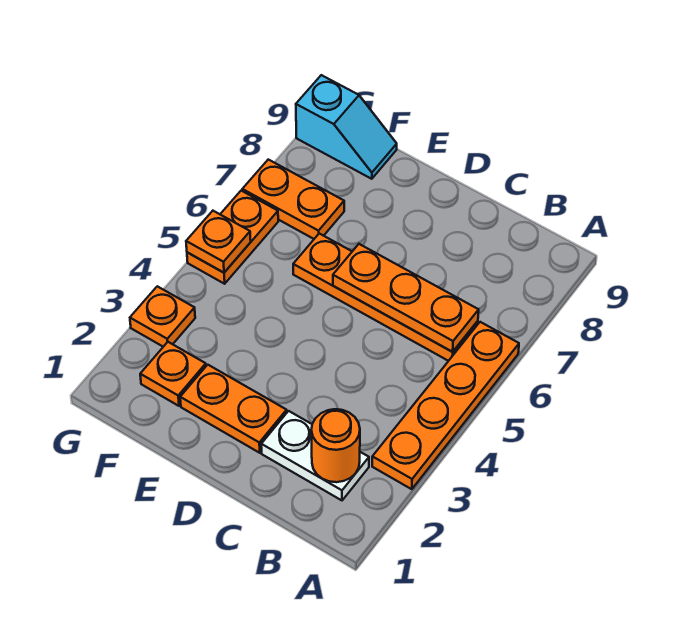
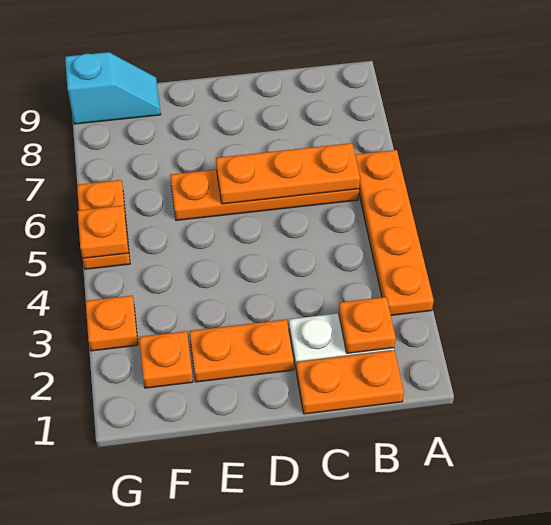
orange round brick B2 level 2 -> orange plate B2 level 2
orange plate F7:G7 level 1 -> orange plate B1:C1 level 1

